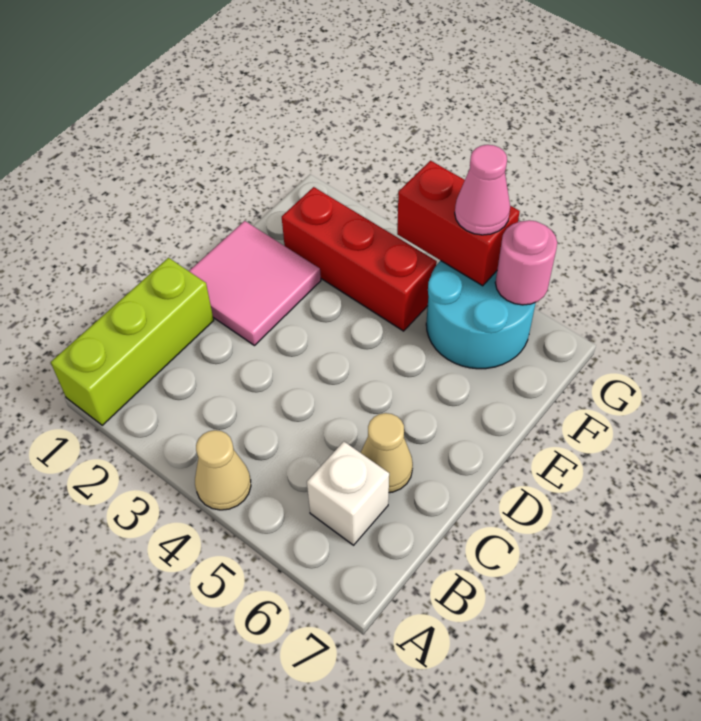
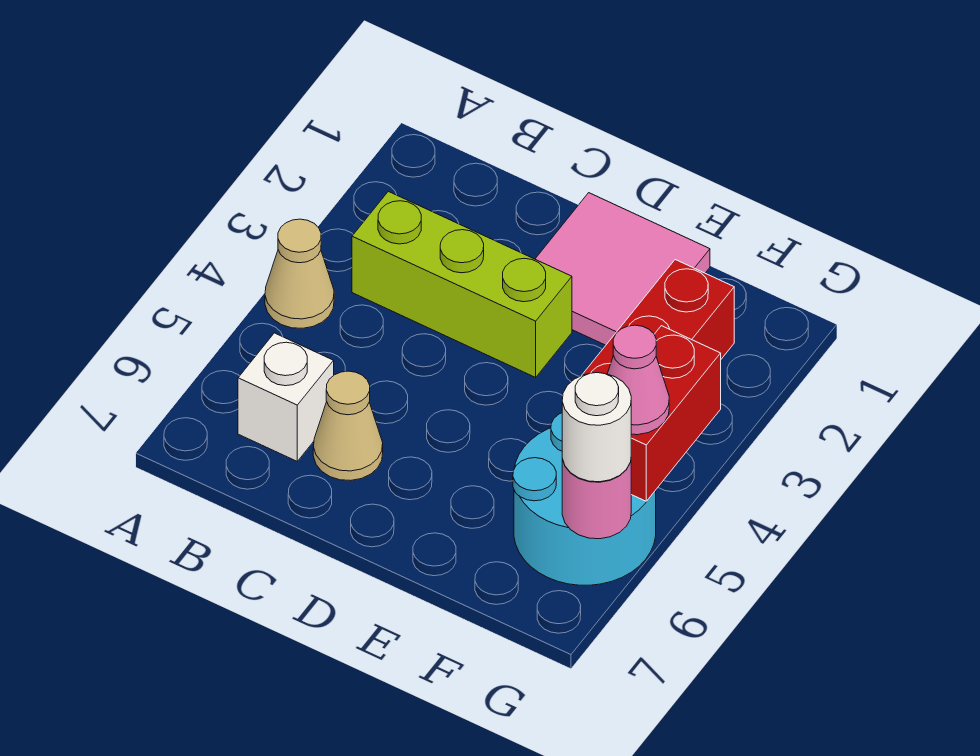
lime brick A1:C1 level 1 -> lime brick B3:D3 level 1
none -> white round brick G6 level 3

